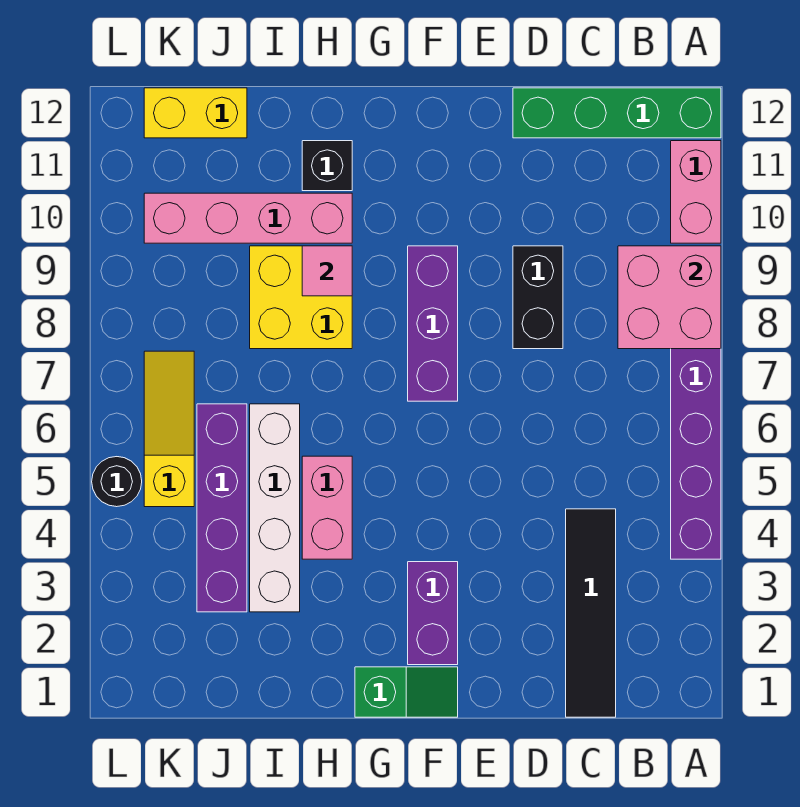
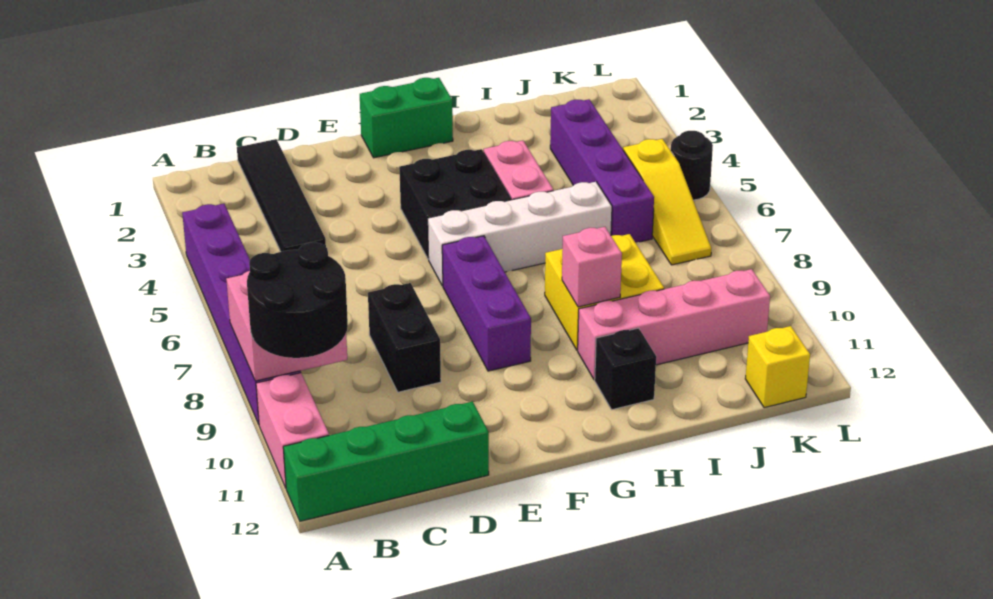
none -> black round brick A9:B10 level 3
green slope F1:G1 level 1 top G -> green brick F1:G1 level 1
purple brick F2:F3 level 1 -> none
none -> black brick F4:G5 level 1
pink tile H9 level 2 -> pink brick H9 level 2
white brick I3:I6 level 1 -> white brick F6:I6 level 1
yellow brick J12:K12 level 1 -> yellow brick K12 level 1

